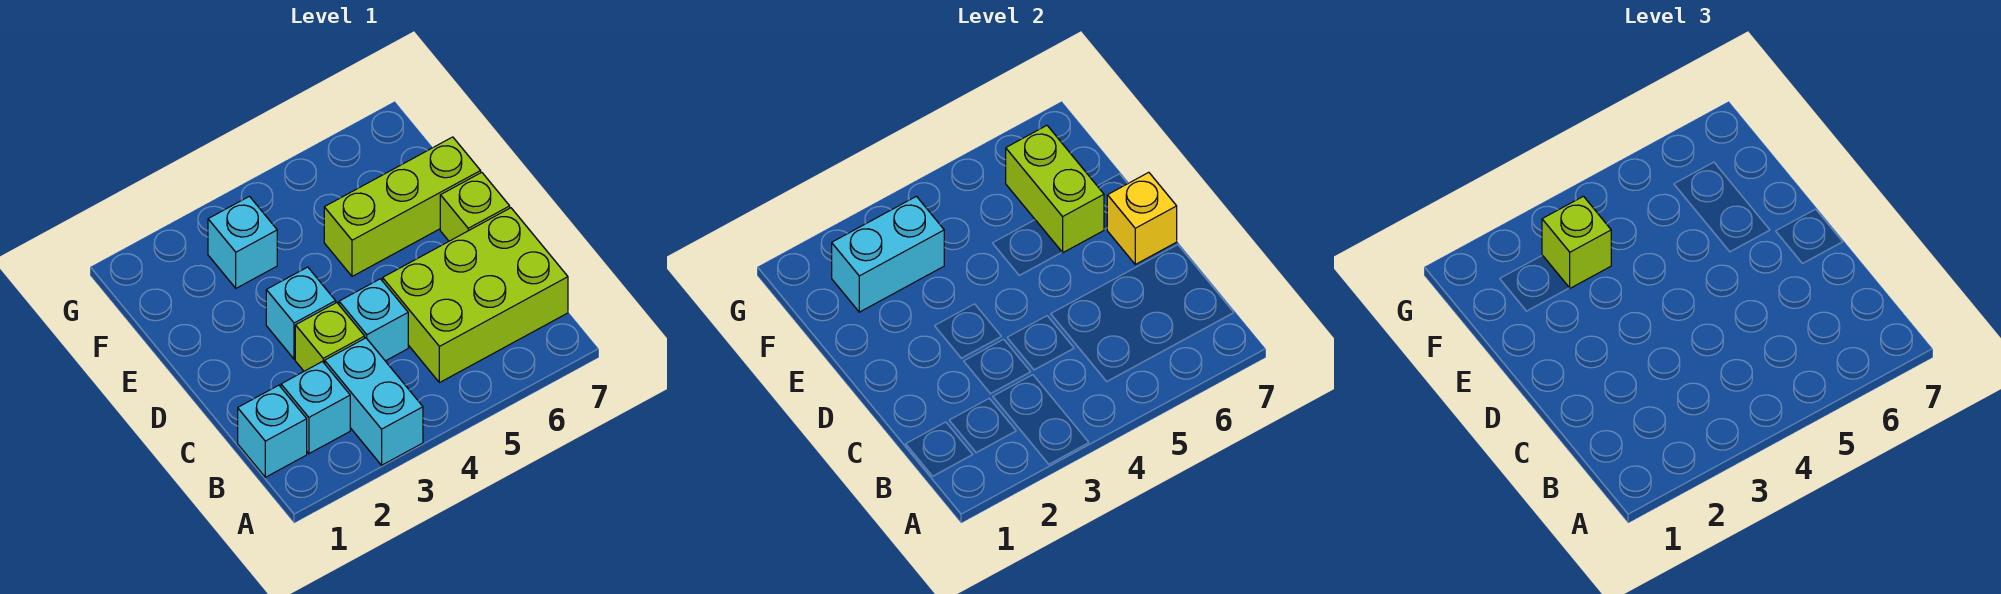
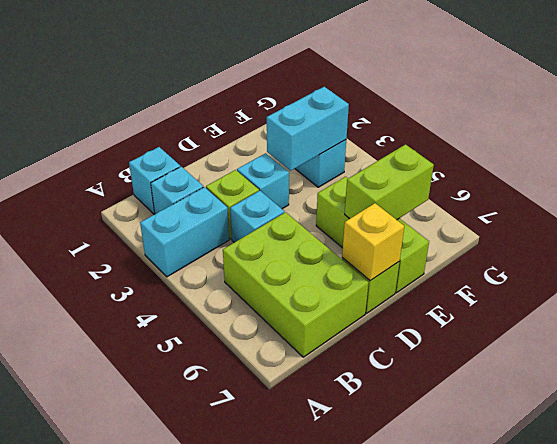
cyan brick F2:F3 level 2 -> cyan brick E3:F3 level 2
lime brick F3 level 3 -> none

